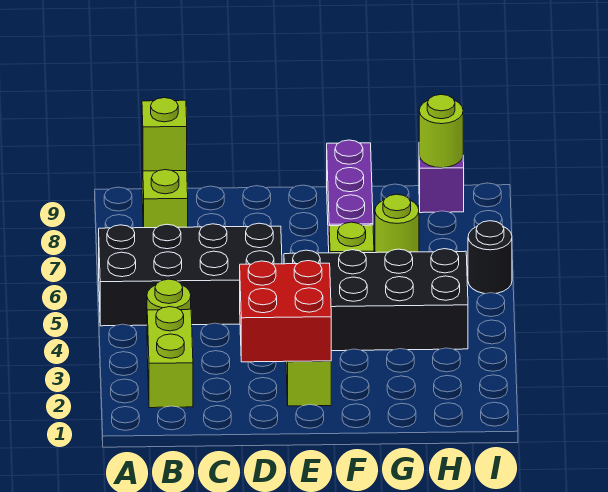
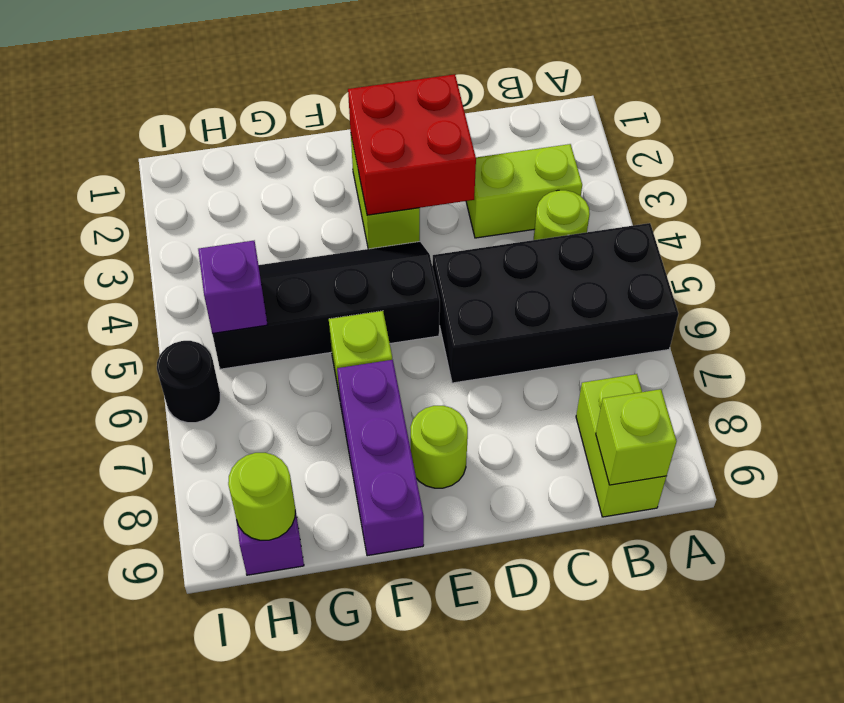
lime brick B2:B3 level 1 -> lime brick B3:C3 level 1
black brick E4:H5 level 1 -> black slope E4:H5 level 1 top 5
lime round brick G7 level 1 -> lime round brick E8 level 1
none -> purple brick H5 level 2

